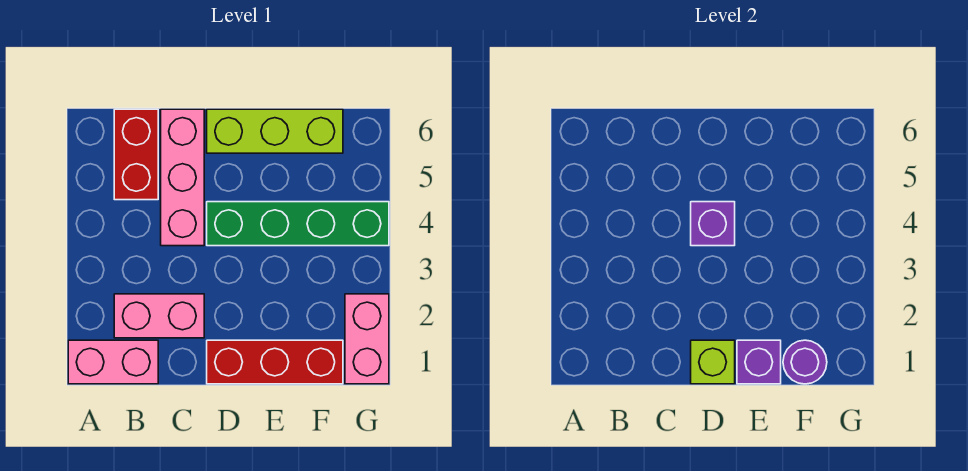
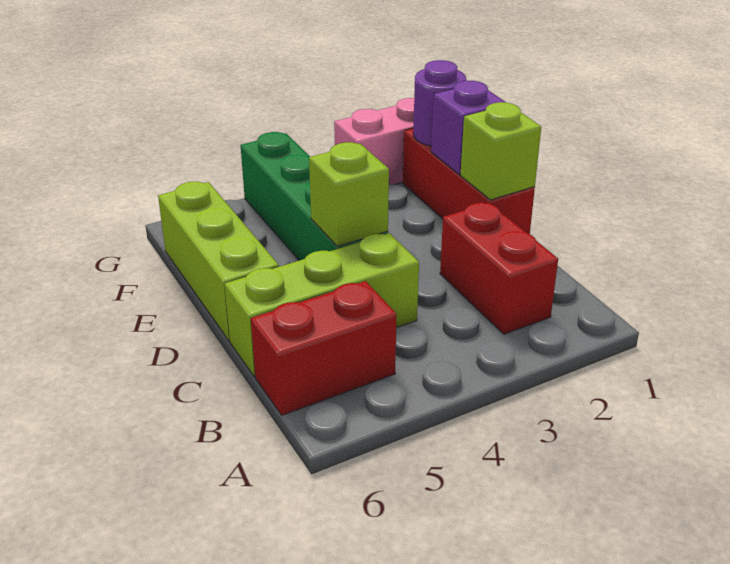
pink brick A1:B1 level 1 -> none
pink brick B2:C2 level 1 -> red brick B2:C2 level 1
pink brick C4:C6 level 1 -> lime brick C4:C6 level 1
purple brick D4 level 2 -> lime brick D4 level 2

